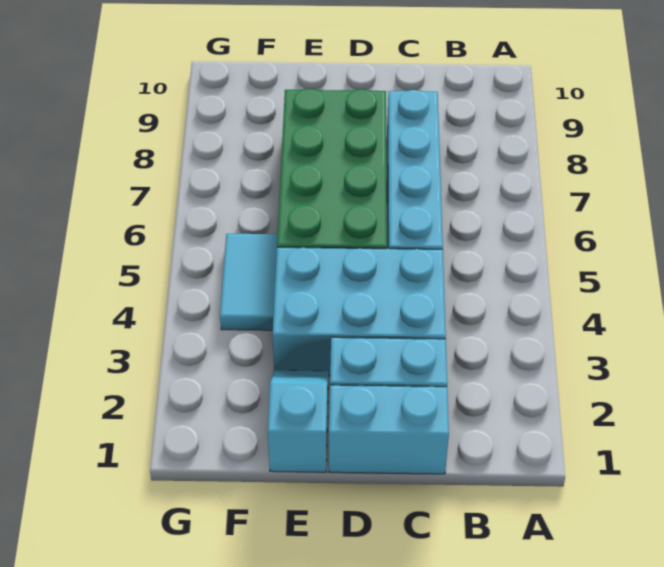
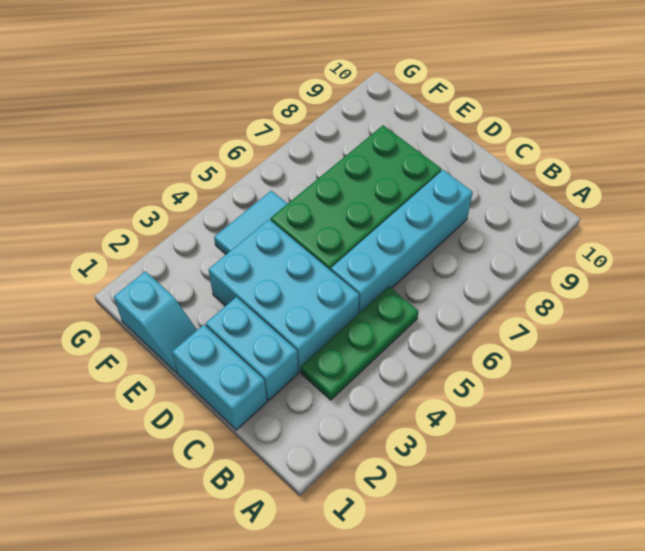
none -> green plate B3:B5 level 1
cyan slope E1:E2 level 1 top 1 -> cyan slope E1:F1 level 1 top F

